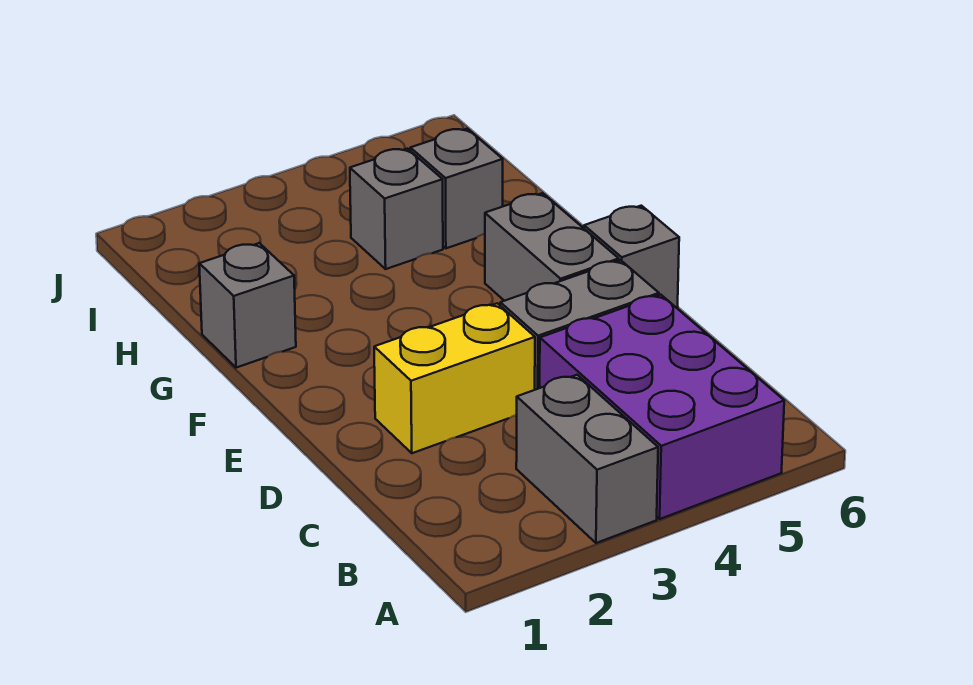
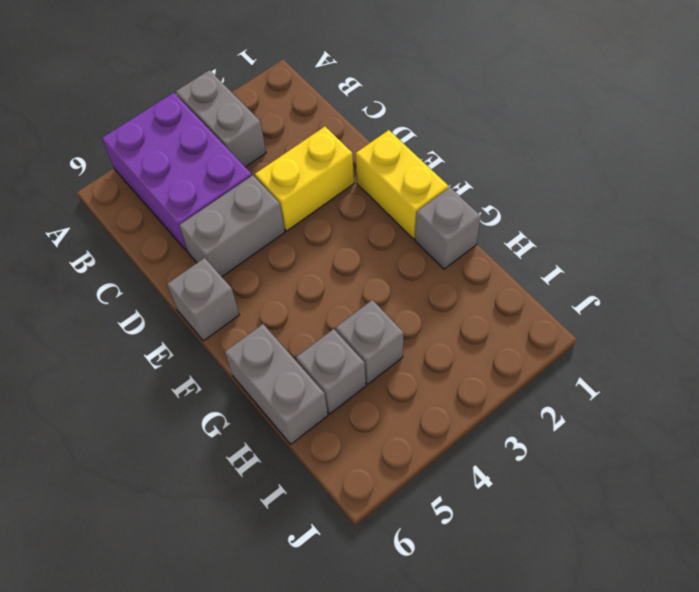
none -> yellow brick E1:F1 level 1
grey brick E5:F5 level 1 -> grey brick G6:H6 level 1

